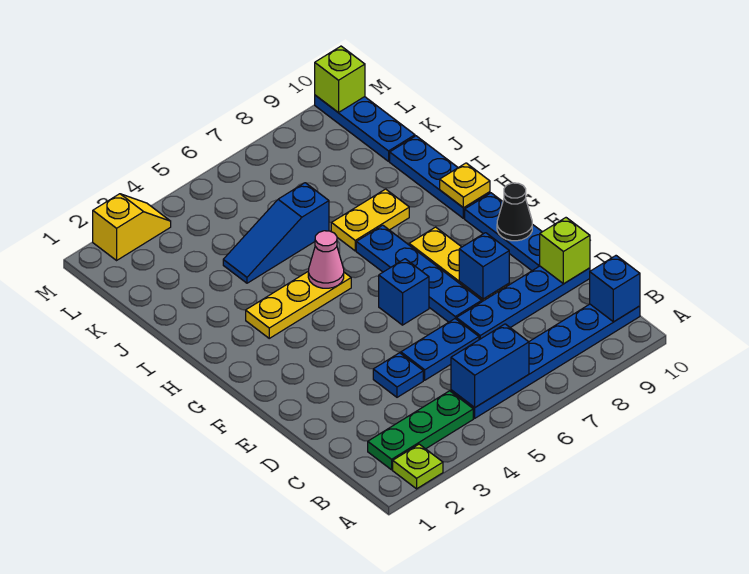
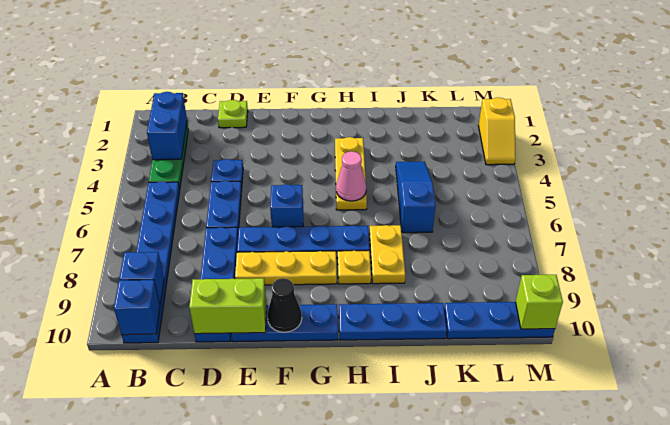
lime plate A2 level 1 -> lime plate D1 level 1
blue brick B5:B6 level 2 -> blue brick B2:B3 level 2
lime brick D10 level 2 -> lime brick D10:E10 level 2
blue brick E8 level 2 -> blue brick B9 level 2
yellow plate H10 level 2 -> yellow plate H8 level 1

